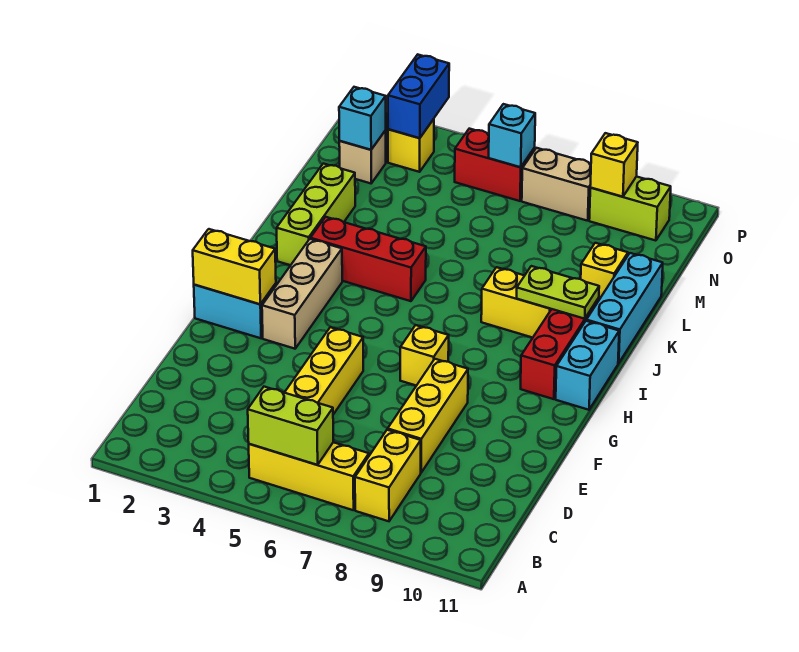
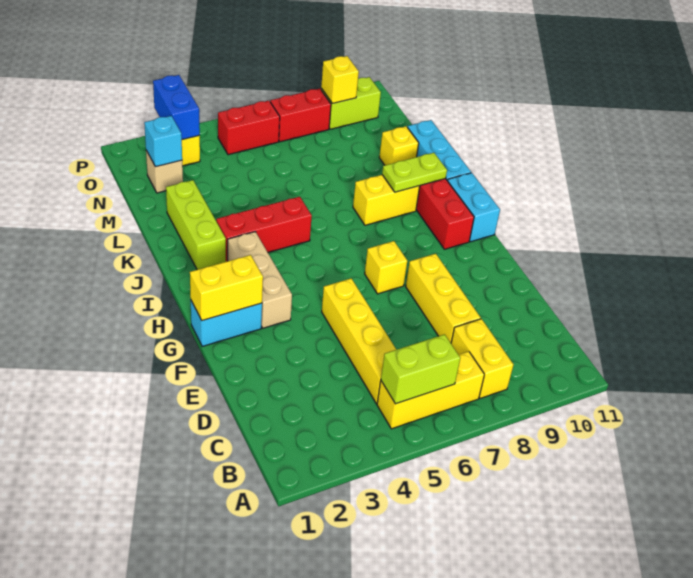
cyan brick O6 level 2 -> none
tan brick O7:O8 level 1 -> red brick O7:O8 level 1

